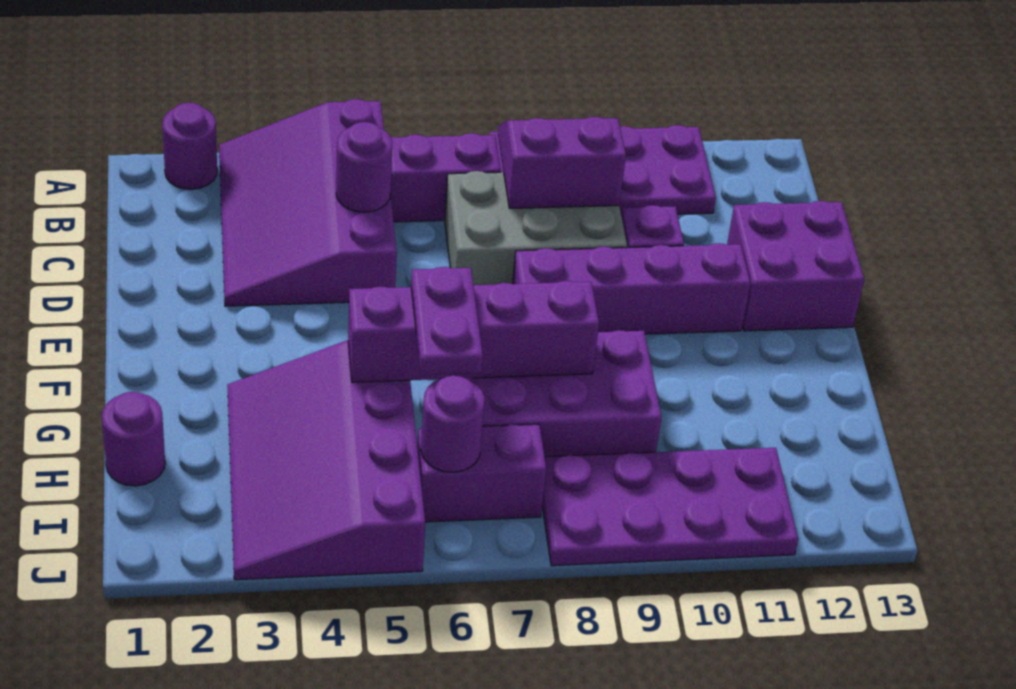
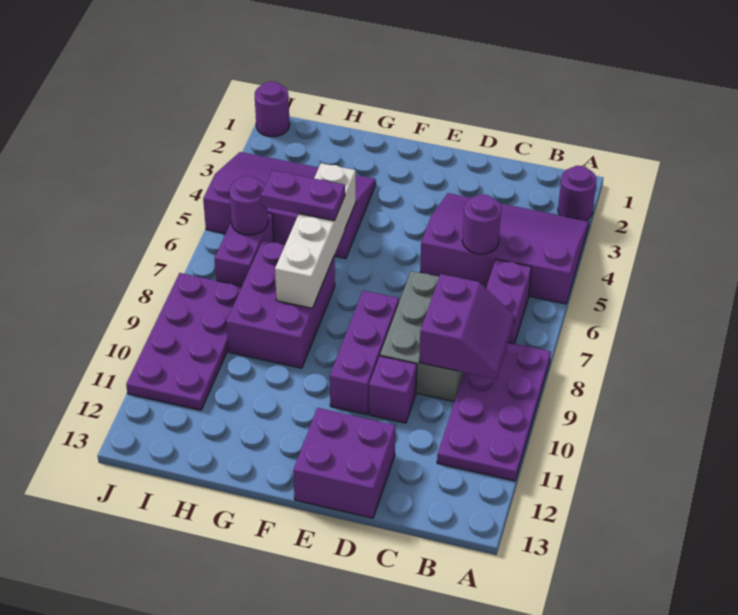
purple brick E8:E11 level 1 -> purple brick E8:E10 level 1
purple brick G5:G8 level 2 -> white brick G5:G8 level 2
purple round brick H1 level 1 -> purple round brick J1 level 1

